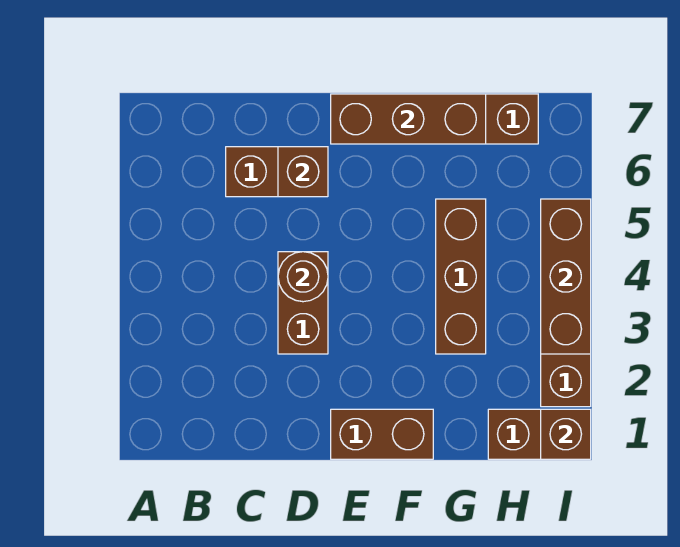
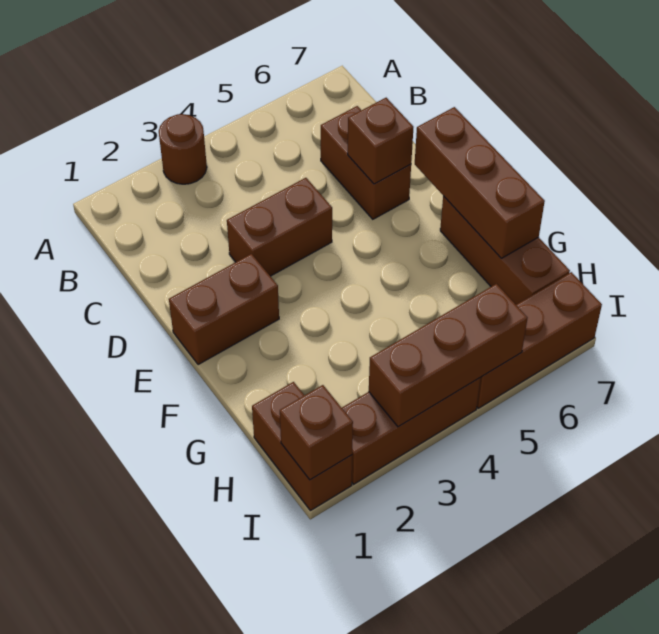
brown round brick D4 level 2 -> brown round brick A3 level 1
brown brick E1:F1 level 1 -> brown brick E1:E2 level 1
brown brick G3:G5 level 1 -> brown brick I5:I7 level 1

